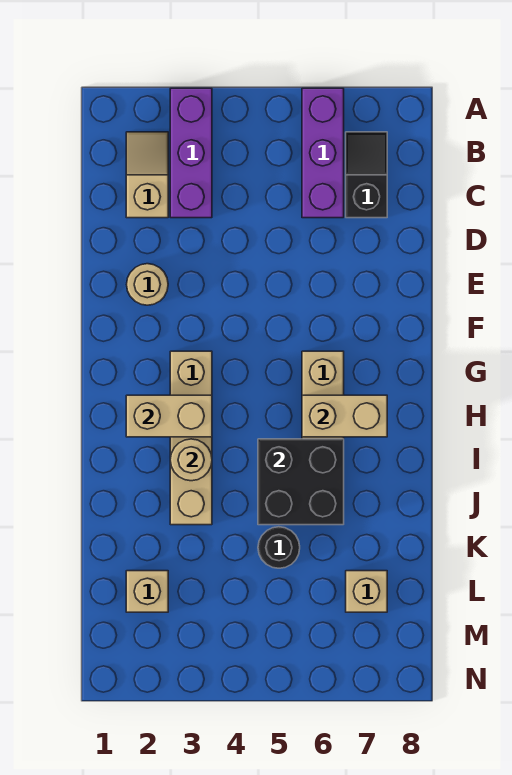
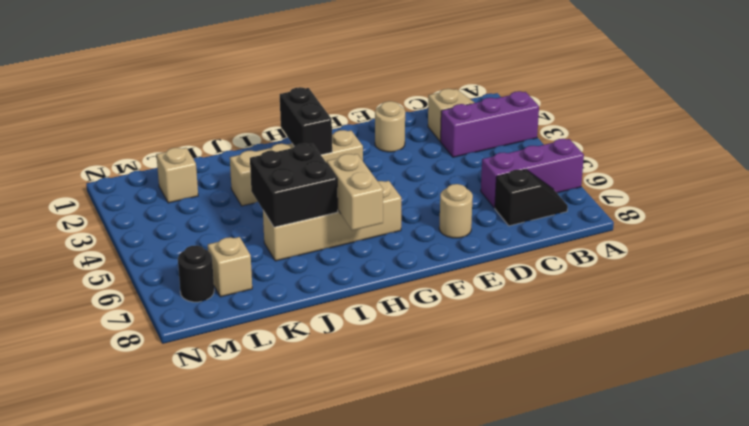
tan brick H2:H3 level 2 -> black brick H2:H3 level 2
tan round brick I3 level 2 -> tan round brick E7 level 1
black round brick K5 level 1 -> black round brick M7 level 1

